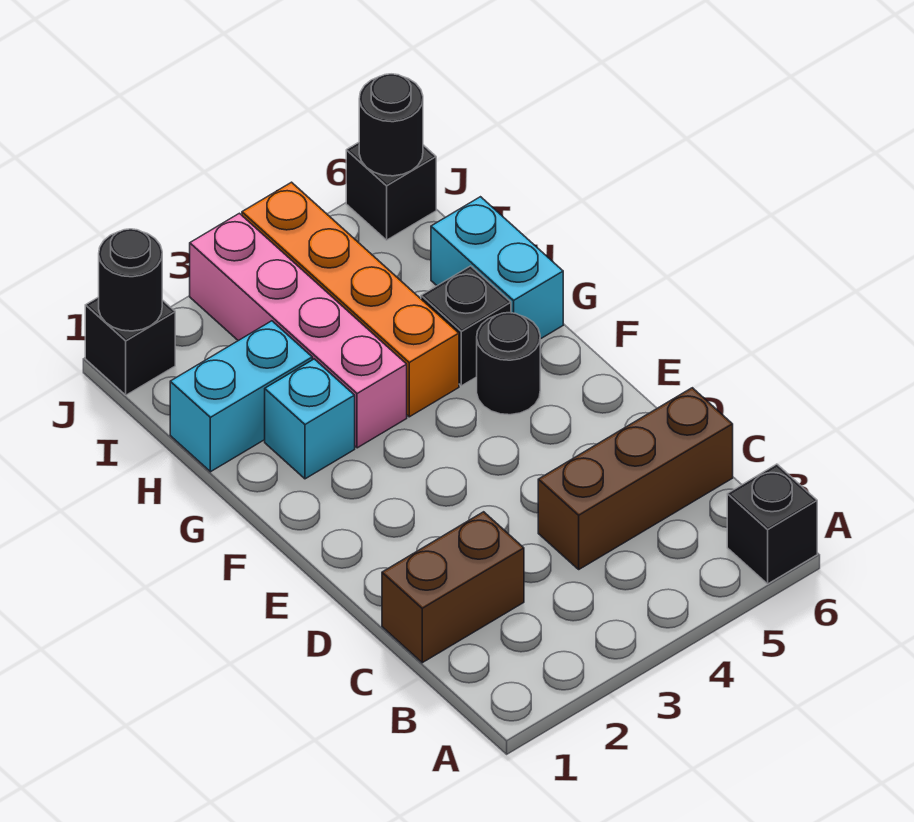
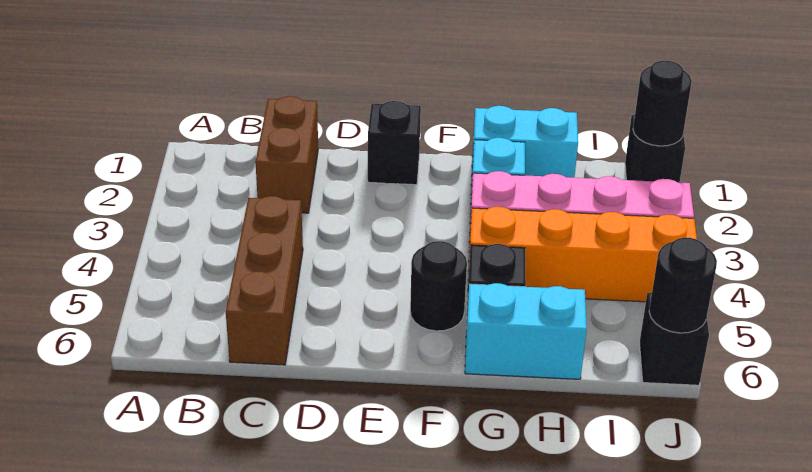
black brick A6 level 1 -> black brick E1 level 1
cyan brick H1:H2 level 1 -> cyan brick G1:H1 level 1

